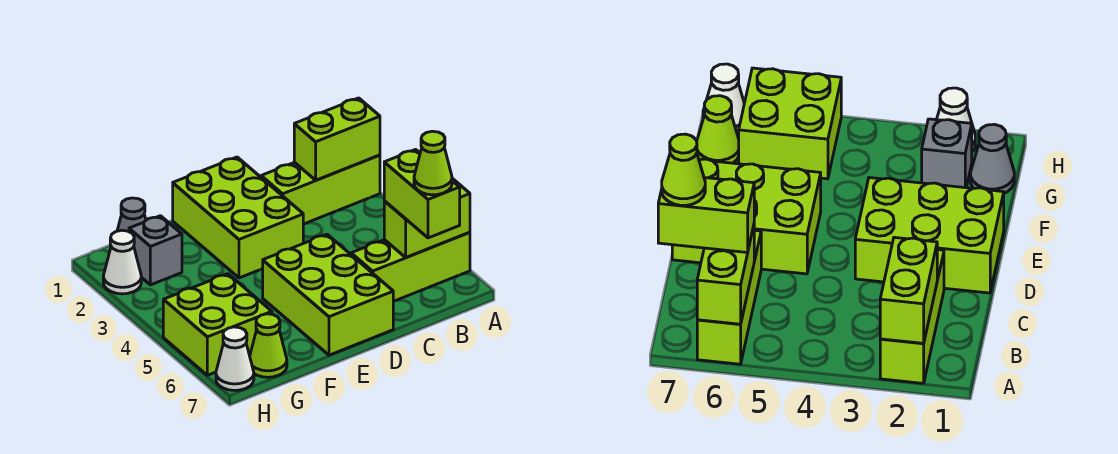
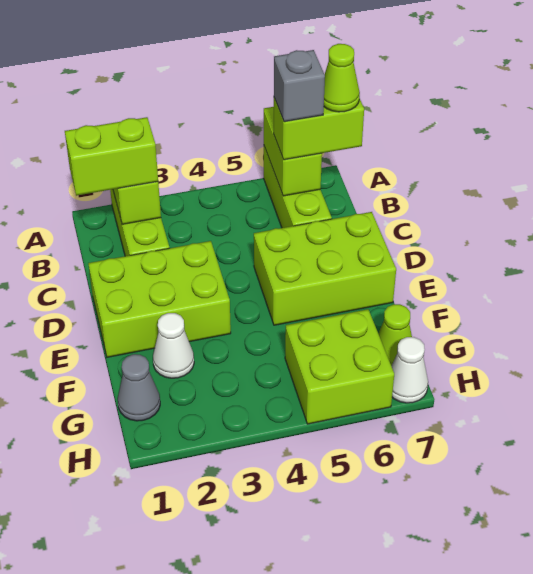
none -> lime brick B1:B2 level 3
grey brick G2 level 1 -> grey brick B6 level 4
white cone H2 level 1 -> white cone F2 level 1

